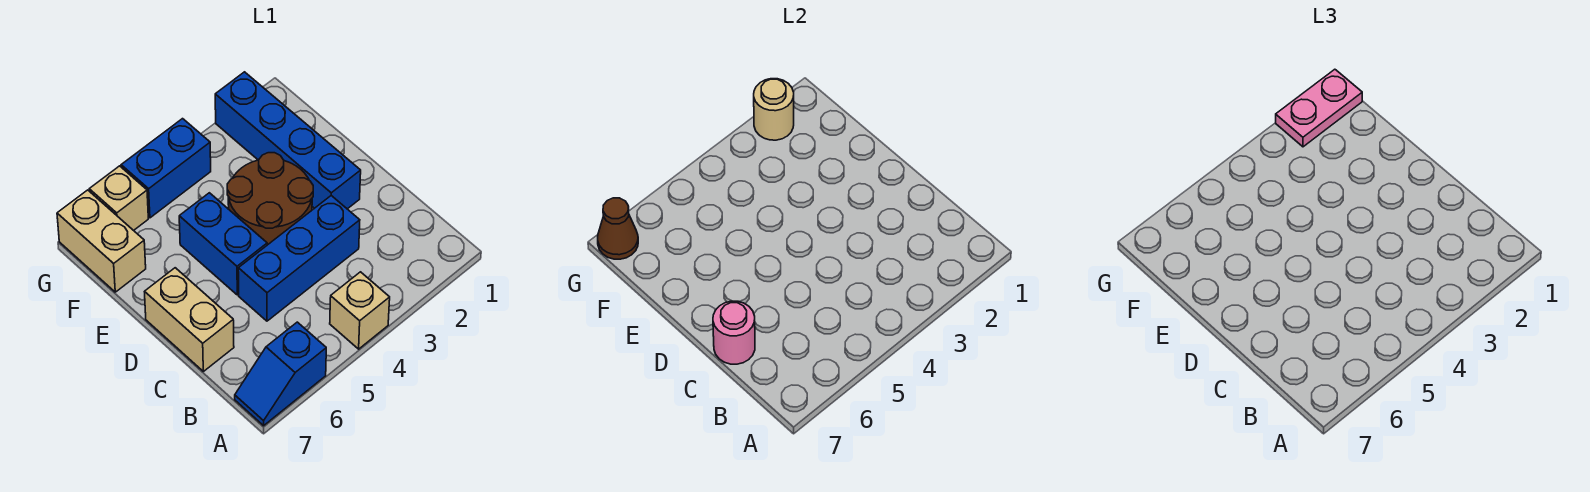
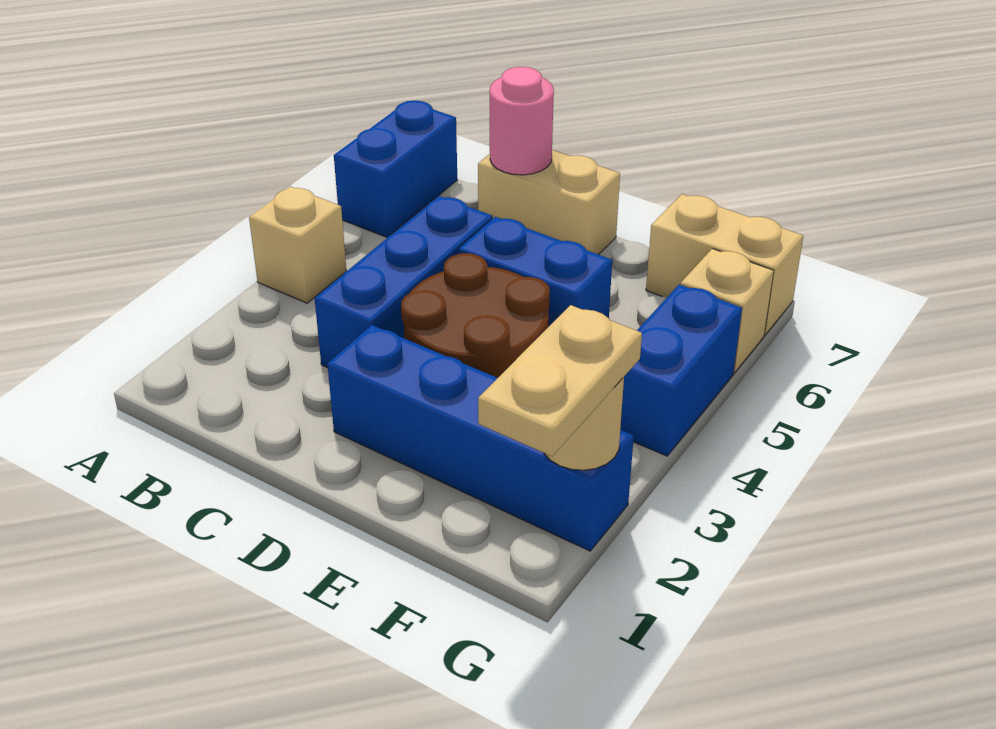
blue slope A6:A7 level 1 top 6 -> blue brick A6:A7 level 1
pink plate G1:G2 level 3 -> tan plate G1:G2 level 3
brown cone G7 level 2 -> none

